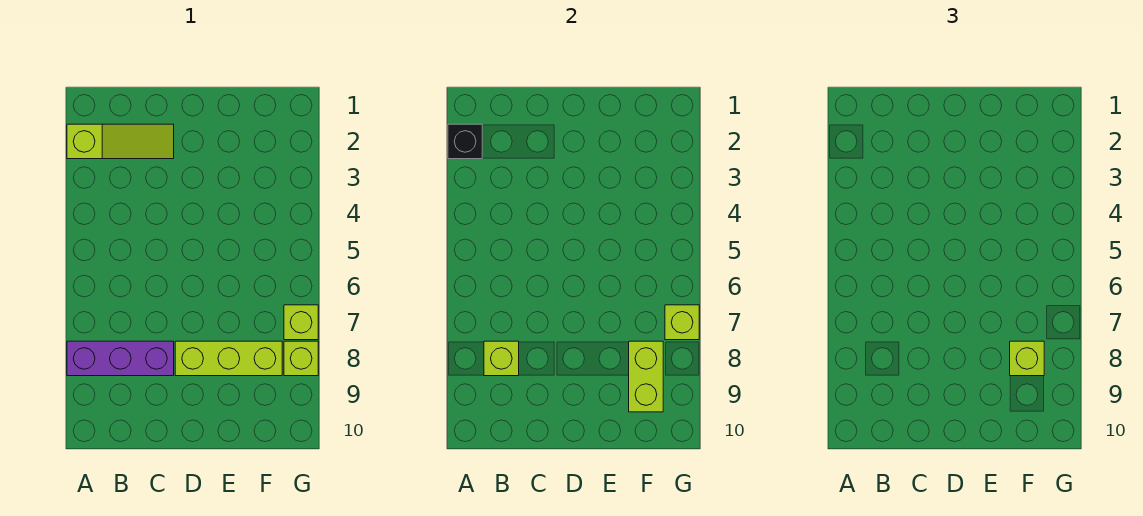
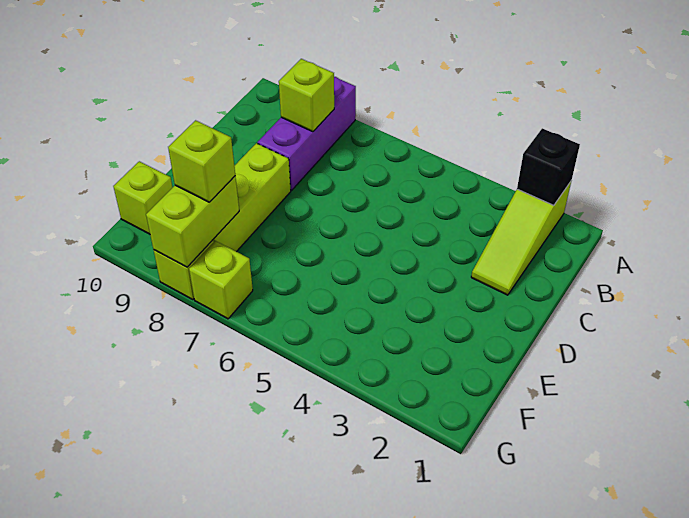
lime brick F8:F9 level 2 -> lime brick F8:G8 level 2
lime brick G7 level 2 -> lime brick F10 level 1

